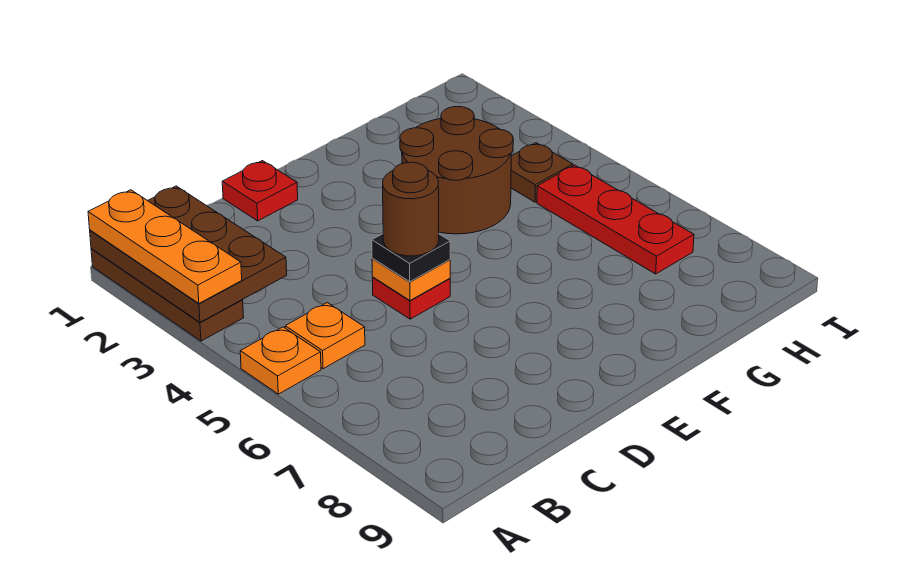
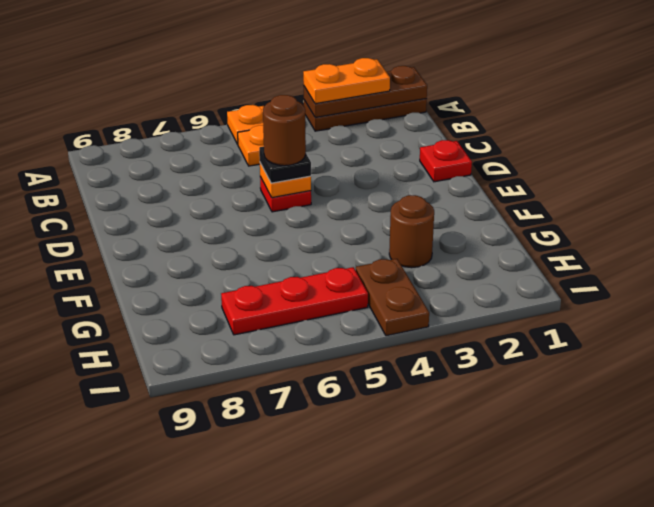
brown plate A1:B3 level 2 -> brown plate A1:A3 level 2
orange plate A1:A3 level 3 -> orange plate A2:A3 level 3
brown round brick F3:G4 level 1 -> brown round brick G3 level 1
brown plate H4 level 1 -> brown plate H4:I4 level 1

